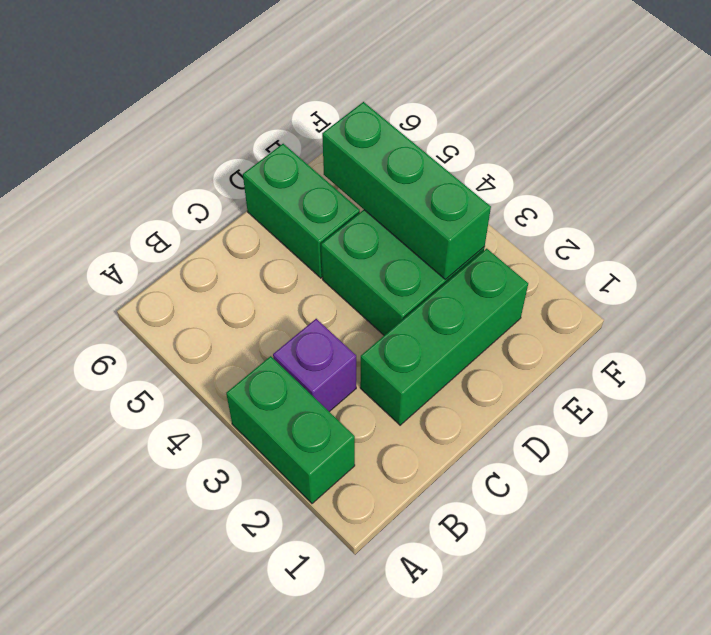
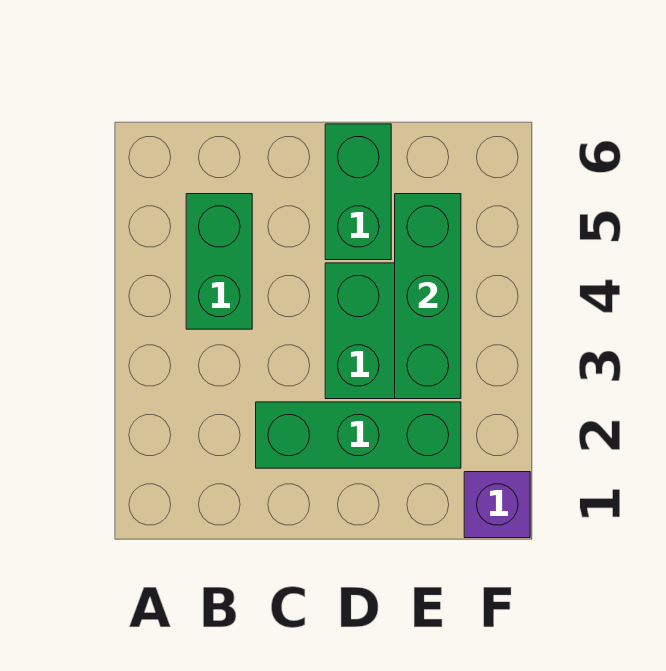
green brick A2:A3 level 1 -> green brick B4:B5 level 1
purple brick B3 level 1 -> purple brick F1 level 1

